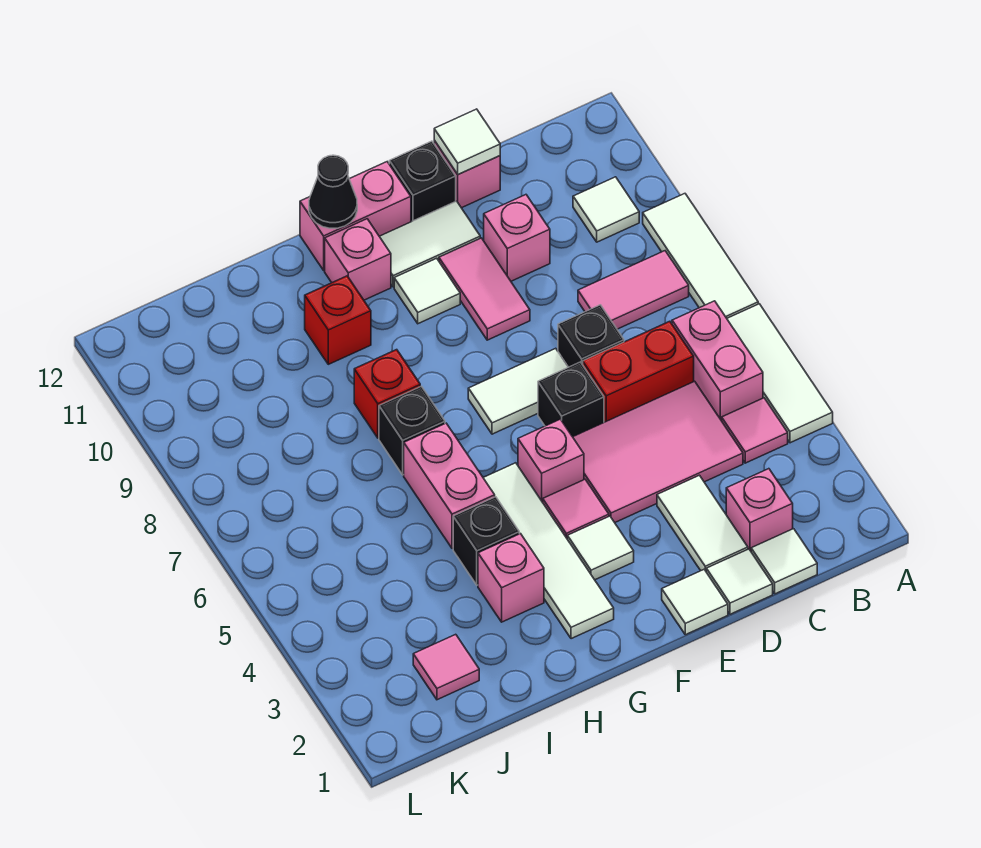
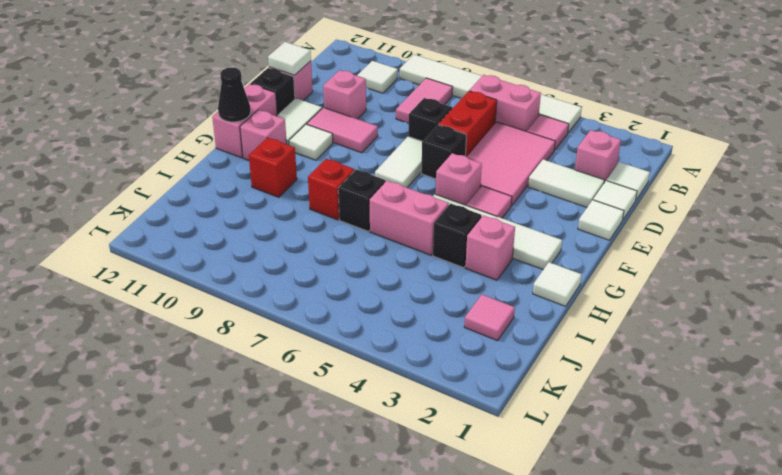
white tile F3 level 1 -> white tile H1 level 1

